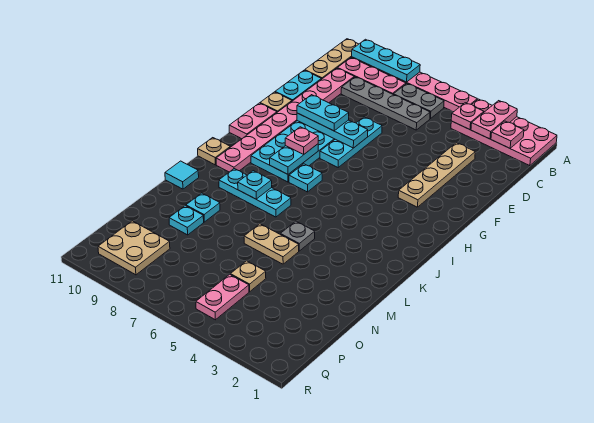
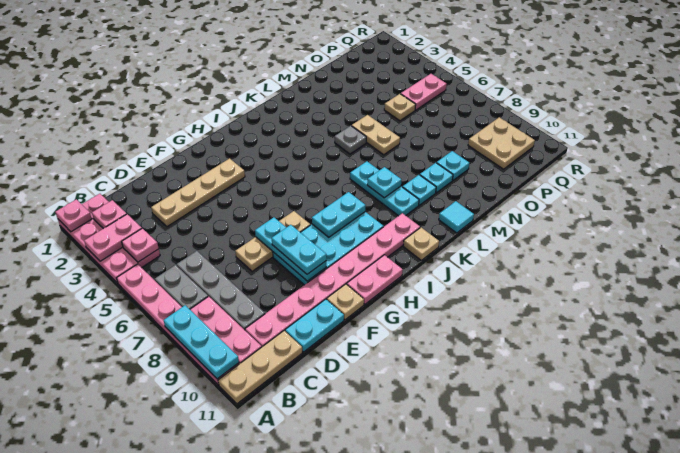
cyan plate E7:G7 level 1 -> tan plate E7:G7 level 1
pink plate H8 level 3 -> pink plate A1 level 2
cyan plate I7 level 1 -> cyan plate L9 level 1

